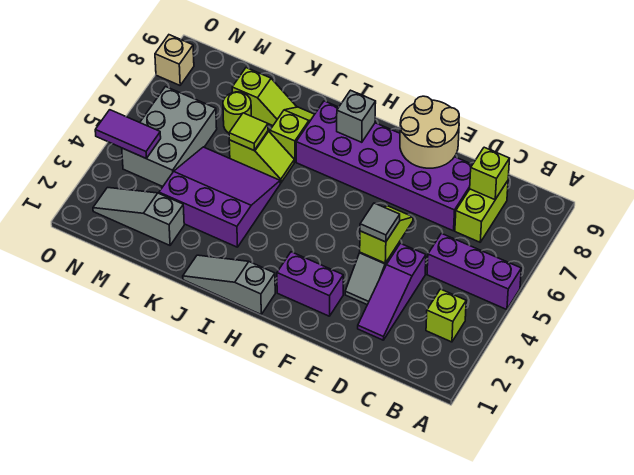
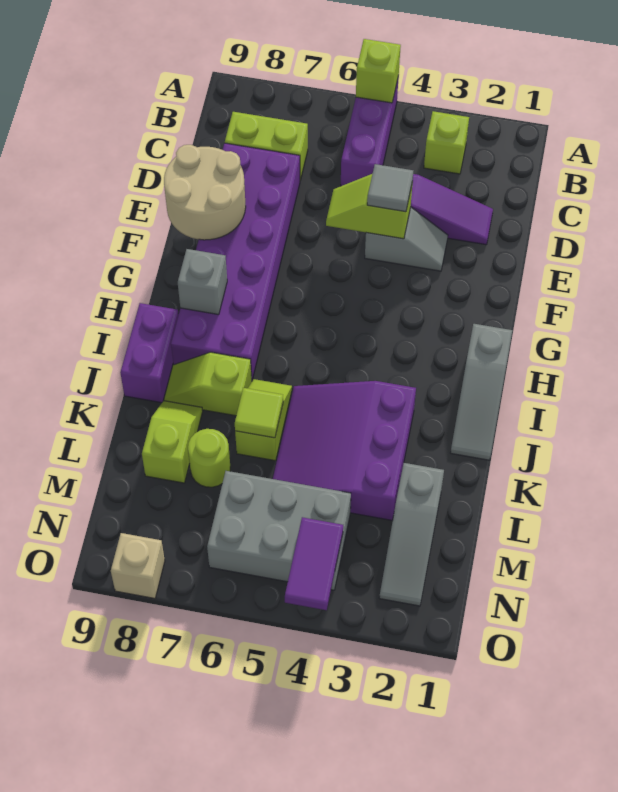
lime brick C8 level 2 -> lime brick A5 level 2
purple brick F2:G2 level 1 -> purple brick I9:J9 level 1

